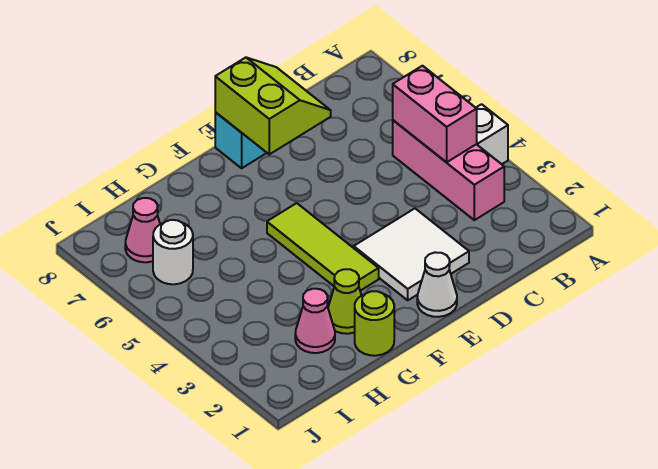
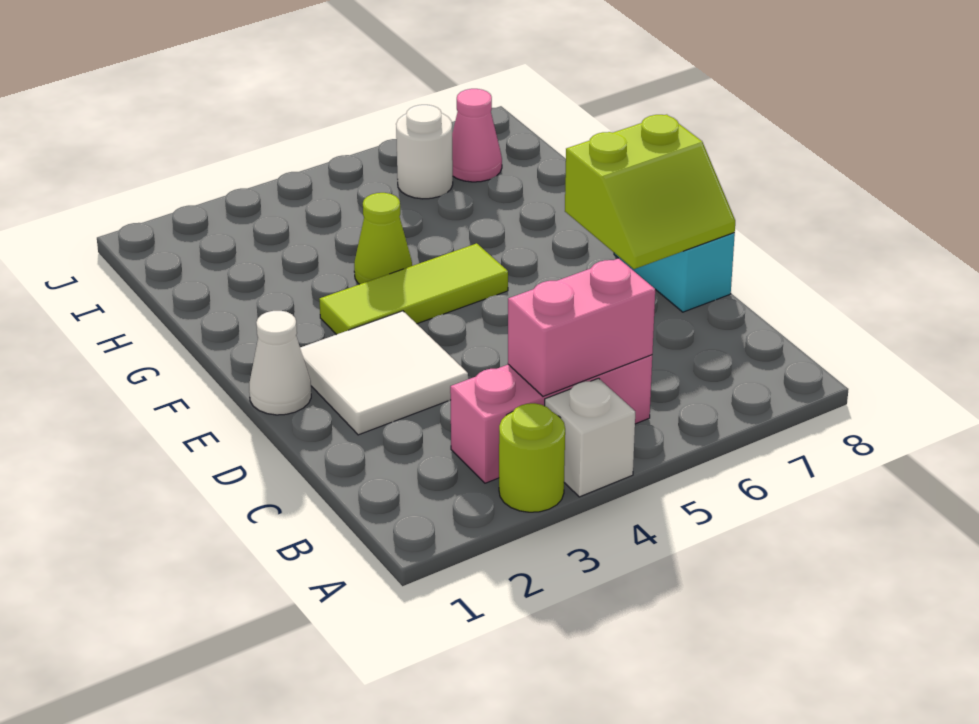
lime round brick G1 level 1 -> lime round brick A3 level 1
lime cone G2 level 1 -> lime cone G4 level 1
pink cone H2 level 1 -> none

